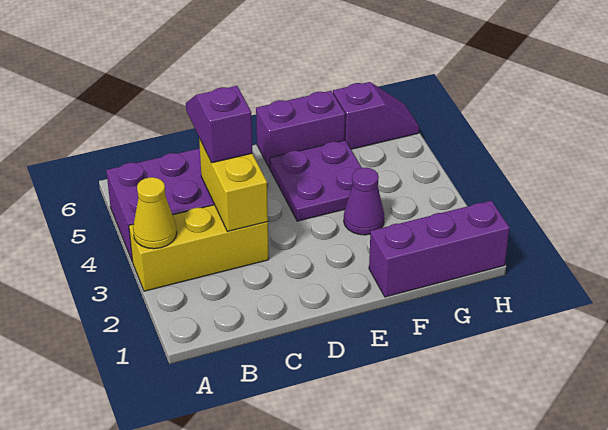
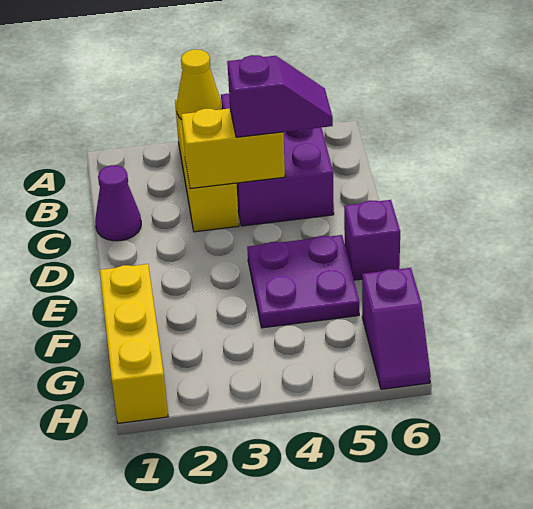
purple brick E6:F6 level 1 -> purple brick E6 level 1
purple brick F1:H1 level 1 -> yellow brick F1:H1 level 1
purple cone F3 level 1 -> purple cone C1 level 1

